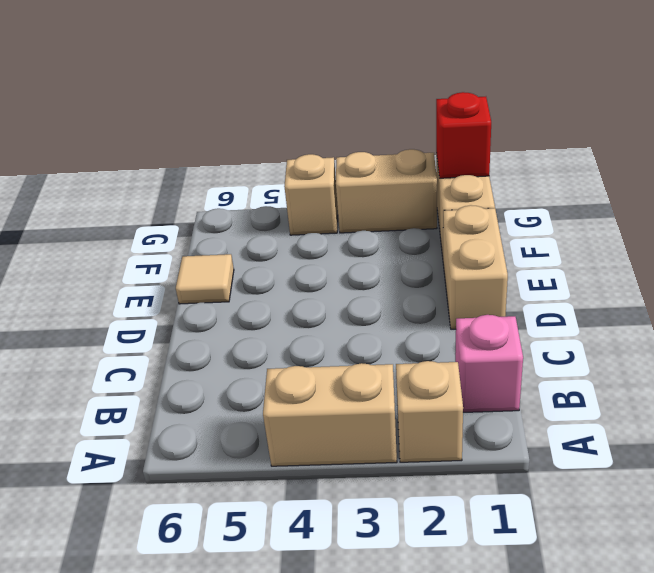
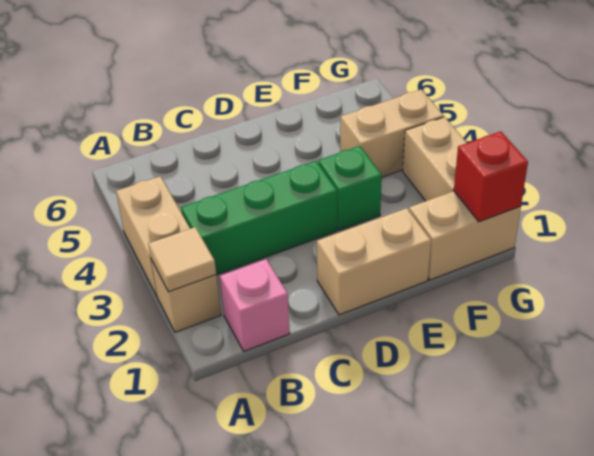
none -> green brick B3:D3 level 1
none -> green brick E3 level 1
tan tile E6 level 1 -> tan tile A2 level 2
tan brick G4 level 1 -> tan brick F4:G4 level 1

